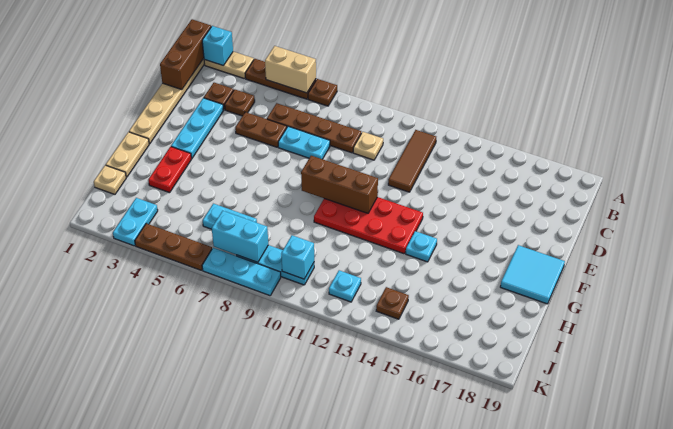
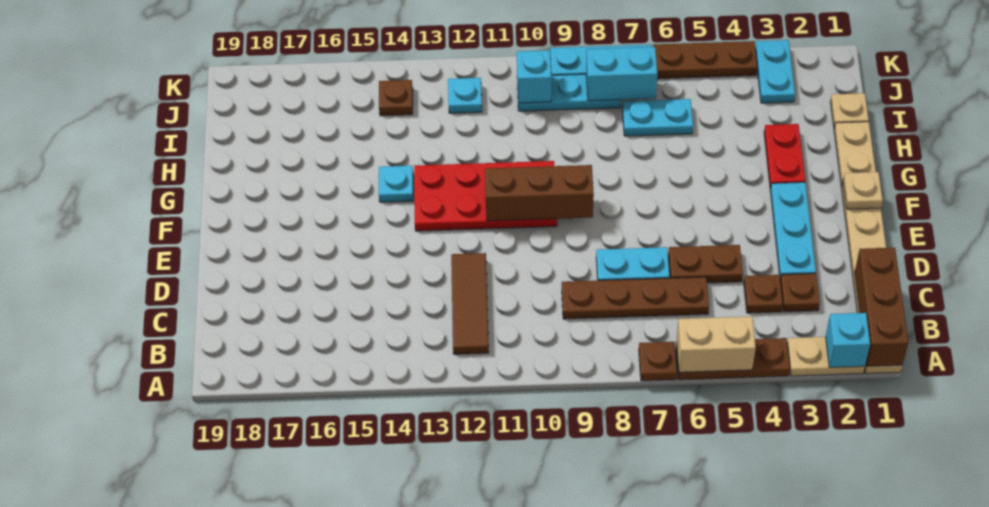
tan plate C10 level 1 -> tan plate F1 level 2
cyan tile F18:G19 level 1 -> none

